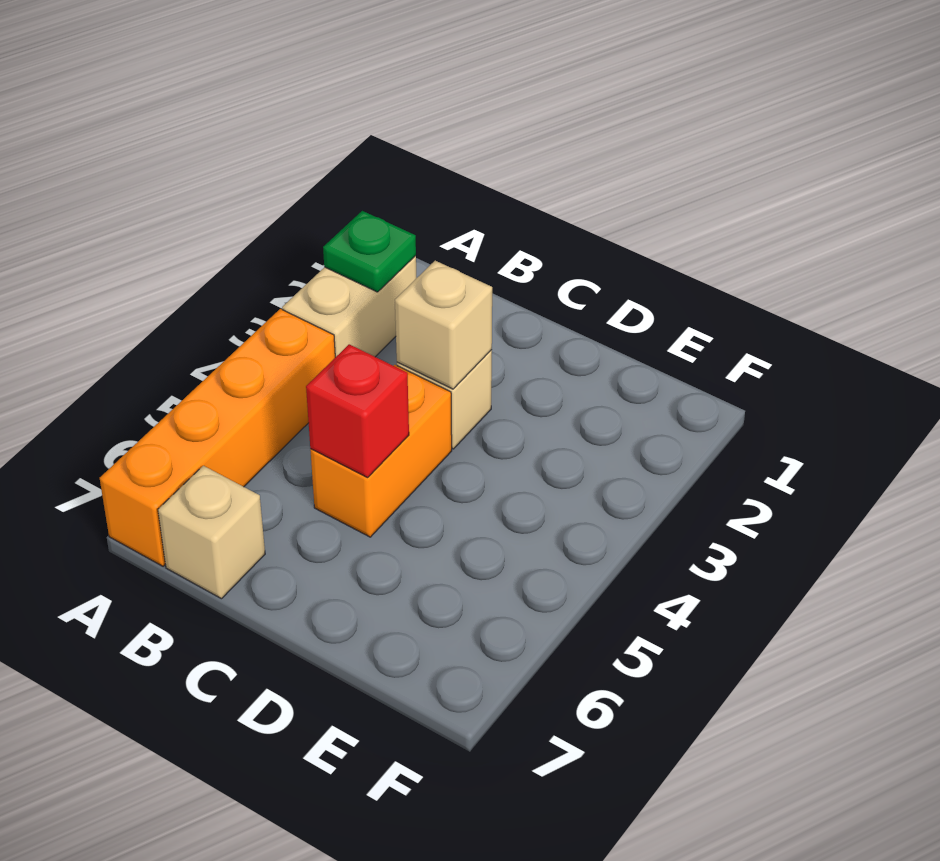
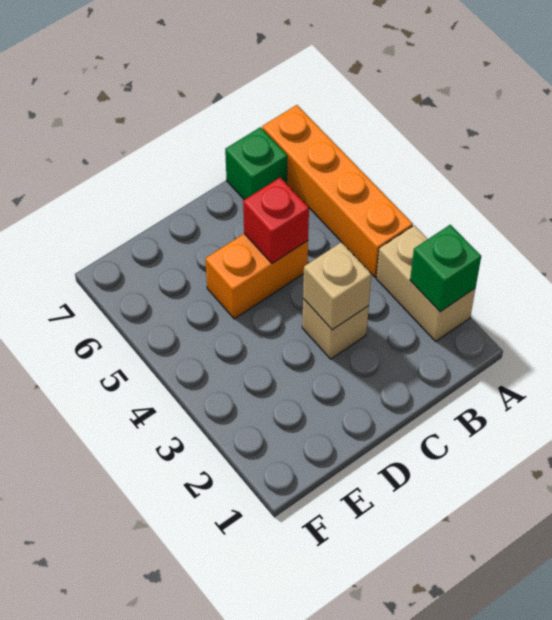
green plate A2 level 2 -> green brick A2 level 2
tan brick B7 level 1 -> green brick B7 level 1
orange brick C4:C5 level 1 -> orange brick C5:D5 level 1

